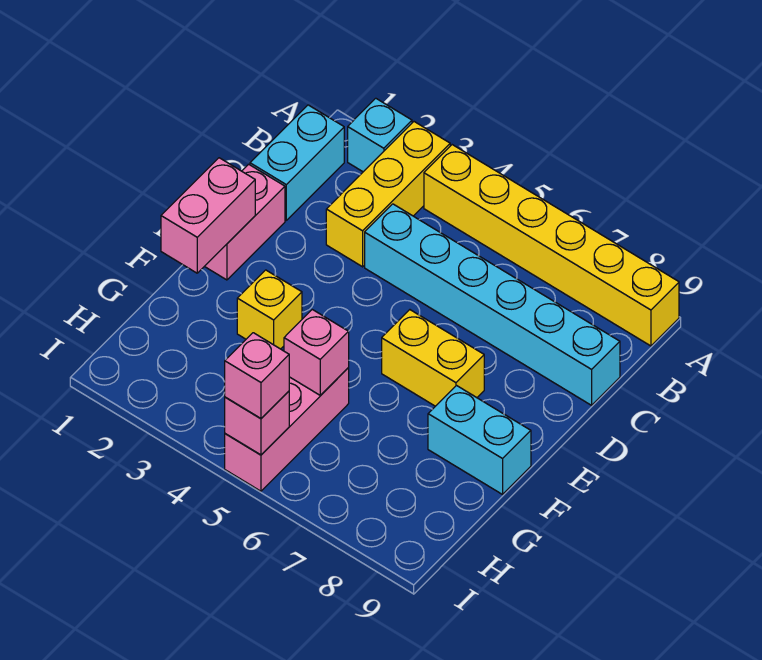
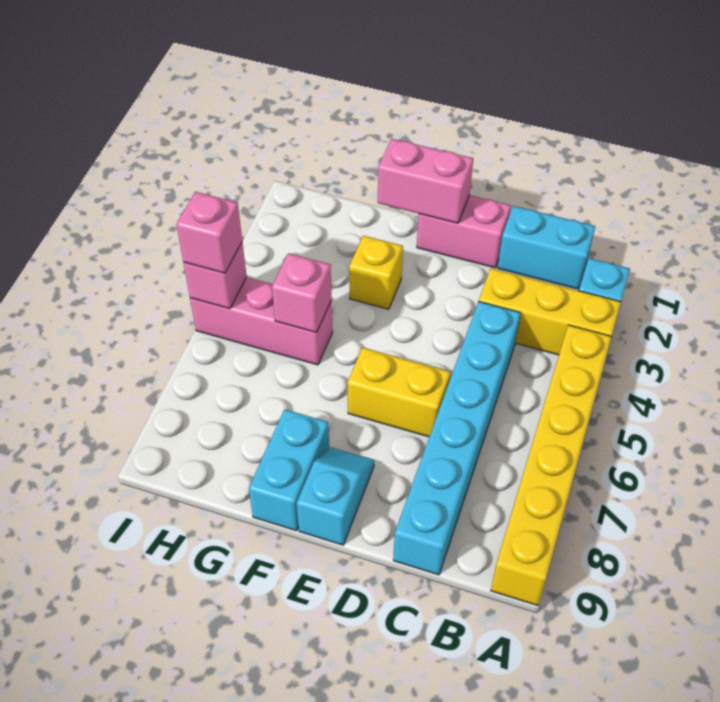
yellow brick E6:E7 level 1 -> yellow brick D6:E6 level 1
none -> cyan slope E8:E9 level 1 top 9

